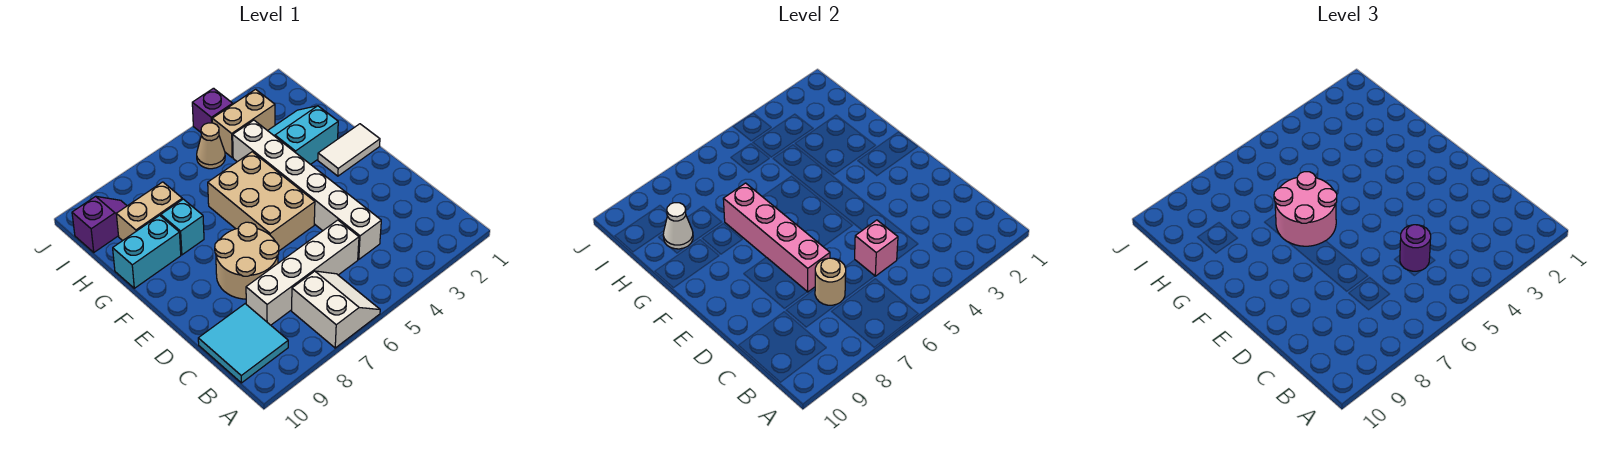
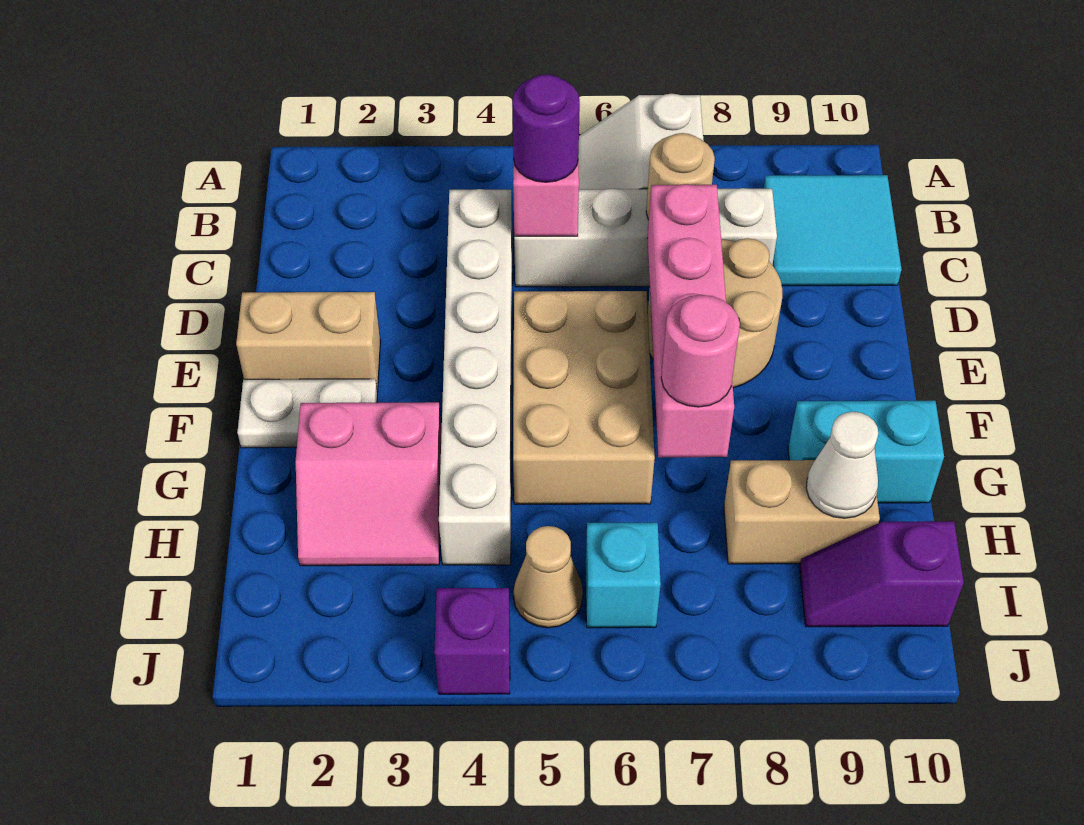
white tile F1:F2 level 1 -> white plate F1:F2 level 1
pink round brick F6:G7 level 3 -> pink round brick G7 level 3
cyan slope G2:H3 level 1 top G -> pink slope G2:H3 level 1 top G
cyan brick G8 level 1 -> cyan brick I6 level 1
tan brick I3:I4 level 1 -> tan brick E1:E2 level 1

